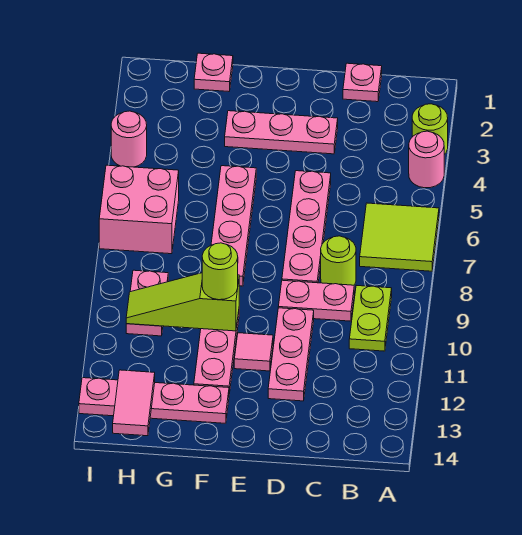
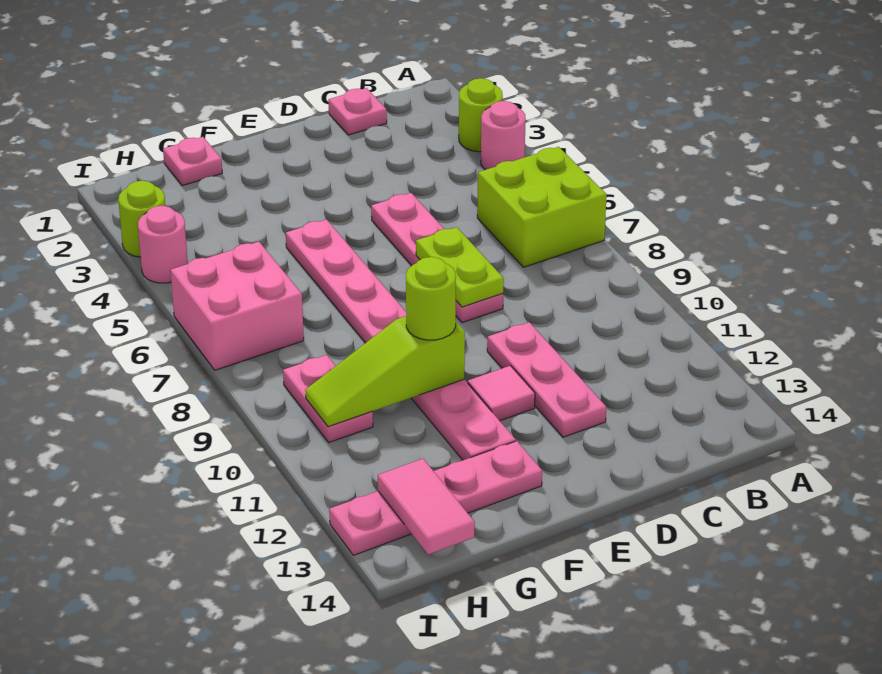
lime tile A6:B7 level 1 -> lime brick A6:B7 level 1
lime plate B9:B10 level 1 -> lime plate D7:D8 level 2
lime round brick C8 level 1 -> lime round brick I3 level 1
pink plate C9:D9 level 1 -> none
pink plate D3:F3 level 1 -> none

